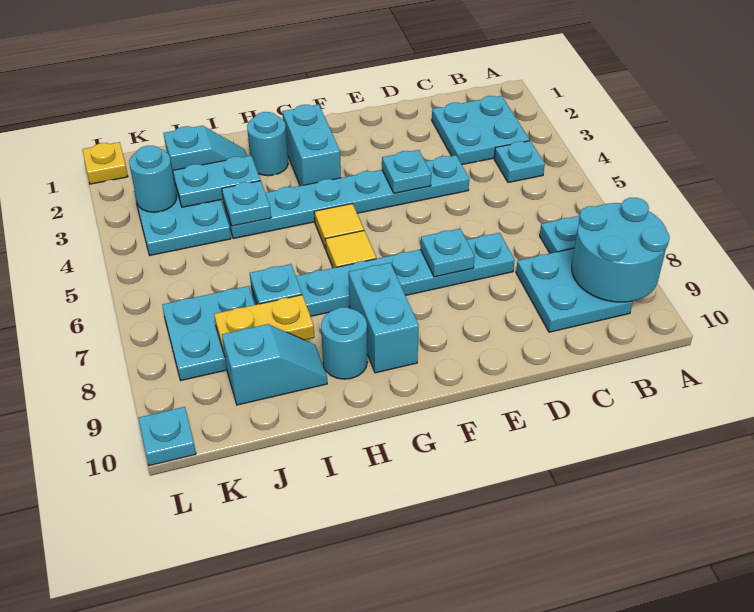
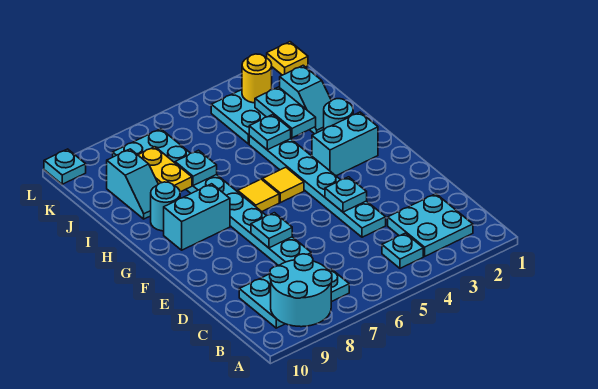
cyan round brick K3 level 2 -> yellow round brick K3 level 2

